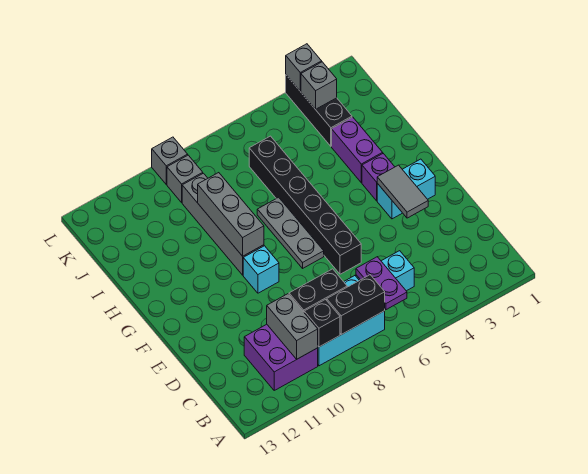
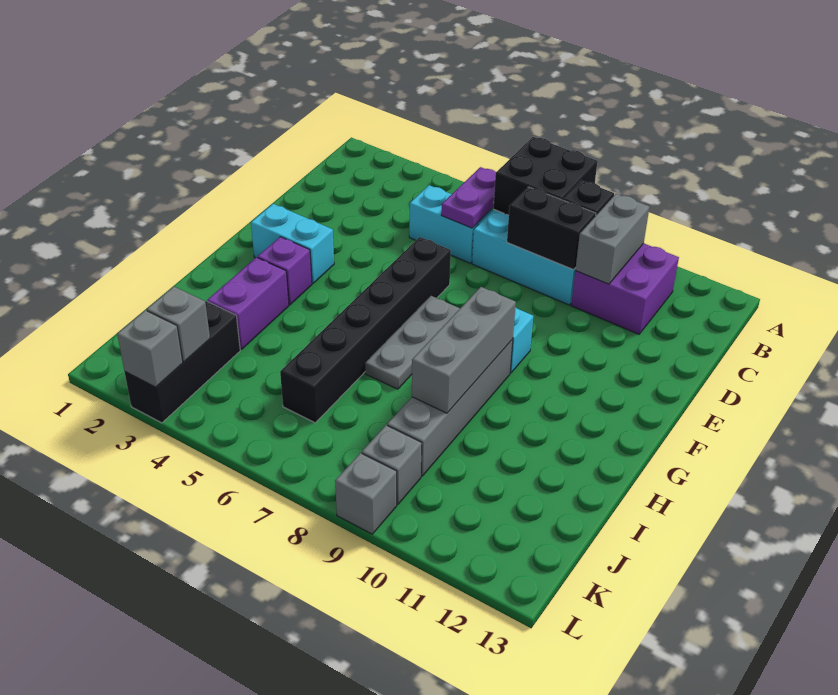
black brick B7:B8 level 2 -> black brick A7:B8 level 2
grey tile E3:F3 level 2 -> none

